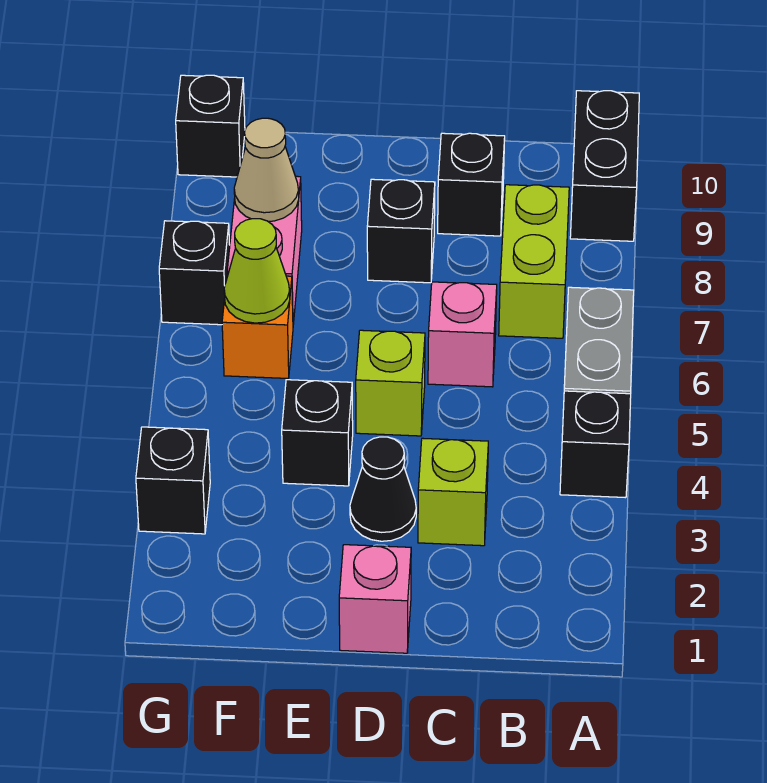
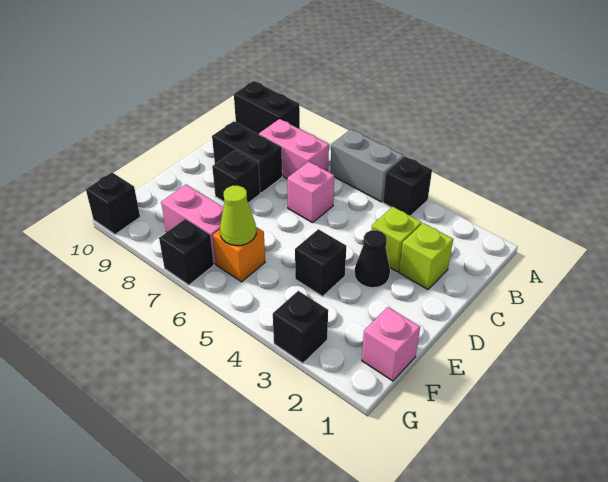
lime brick B7:B8 level 1 -> pink brick B7:B8 level 1
black brick C9 level 1 -> black brick C8:C9 level 1
pink brick D1 level 1 -> pink brick F1 level 1
lime brick D5 level 1 -> lime brick C2 level 1
tan cone F8 level 2 -> none

